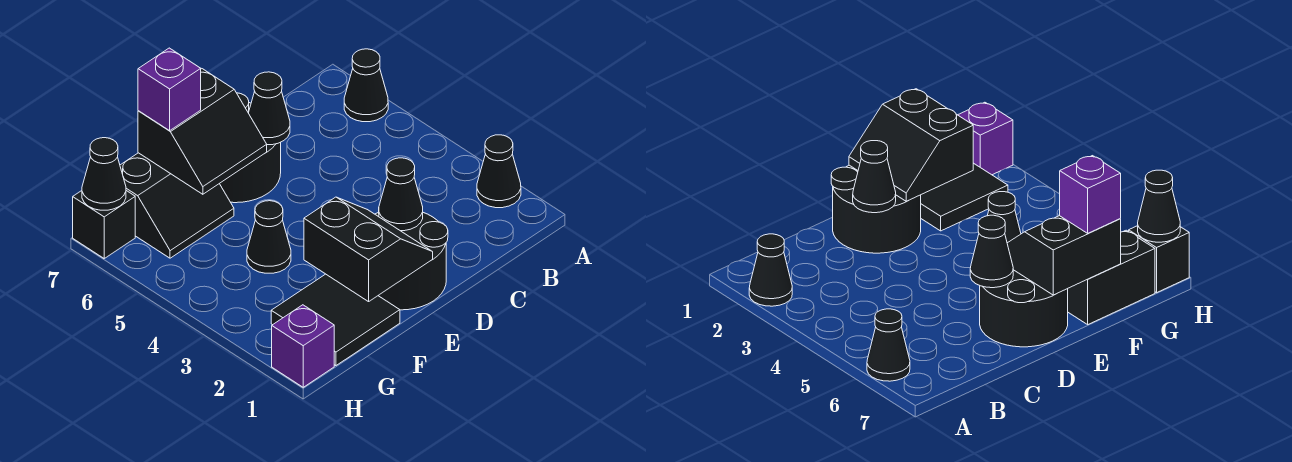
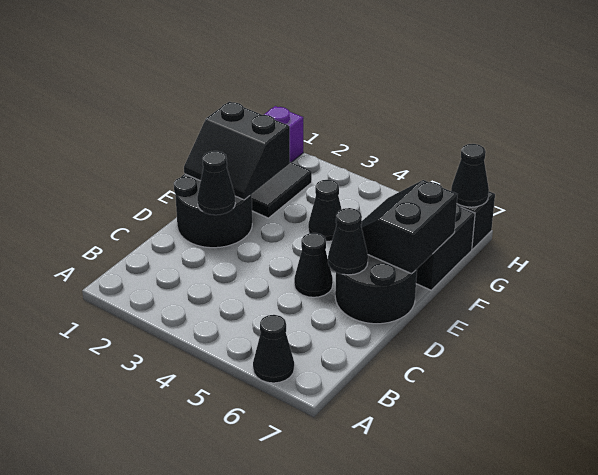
black cone A2 level 1 -> black cone D5 level 1
purple brick F7 level 3 -> none

